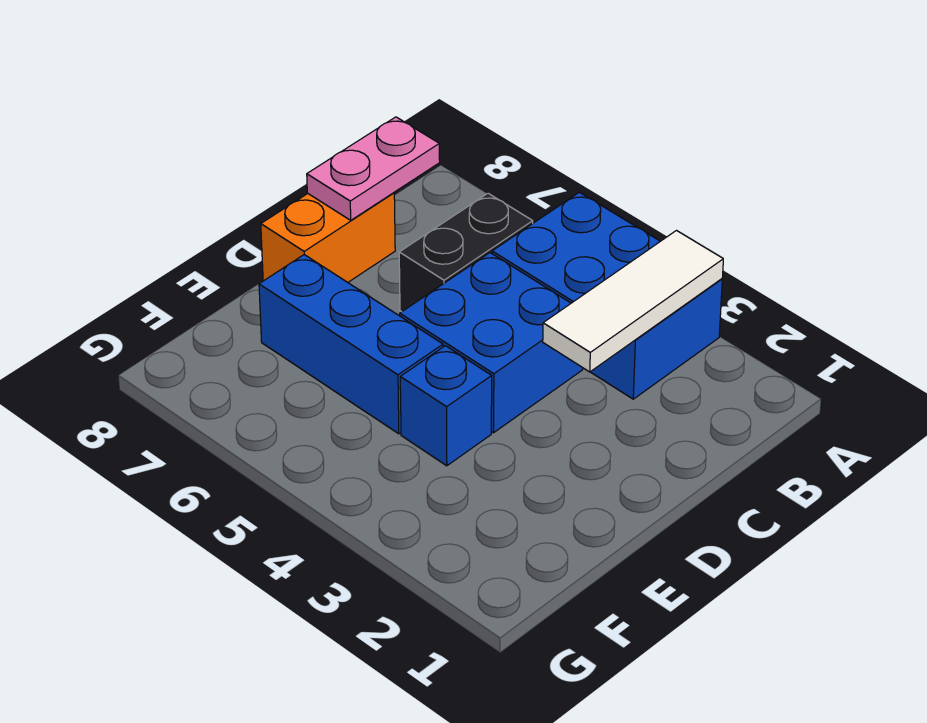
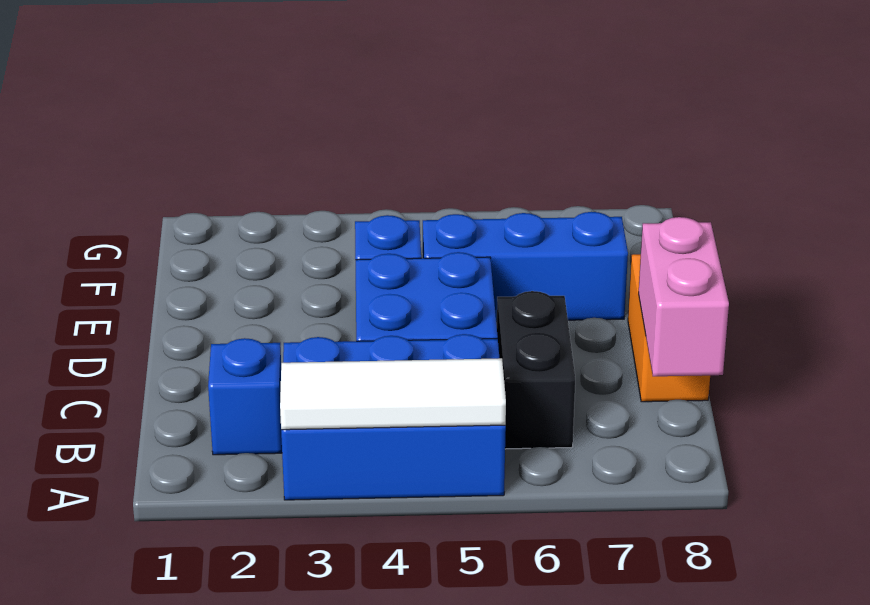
white tile A3:C3 level 2 -> white tile A3:A5 level 2
none -> blue brick B2 level 1
pink plate B8:C8 level 2 -> pink brick B8:C8 level 2

